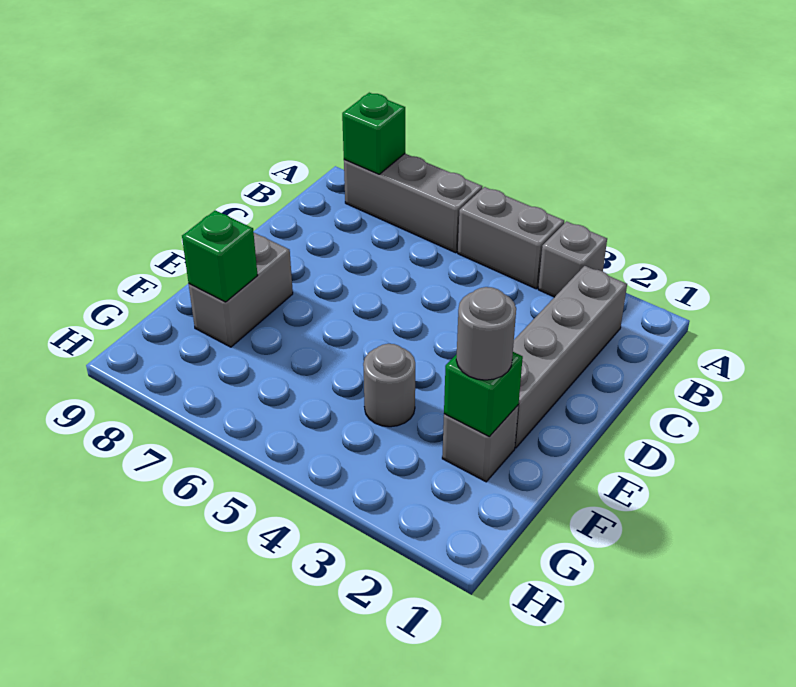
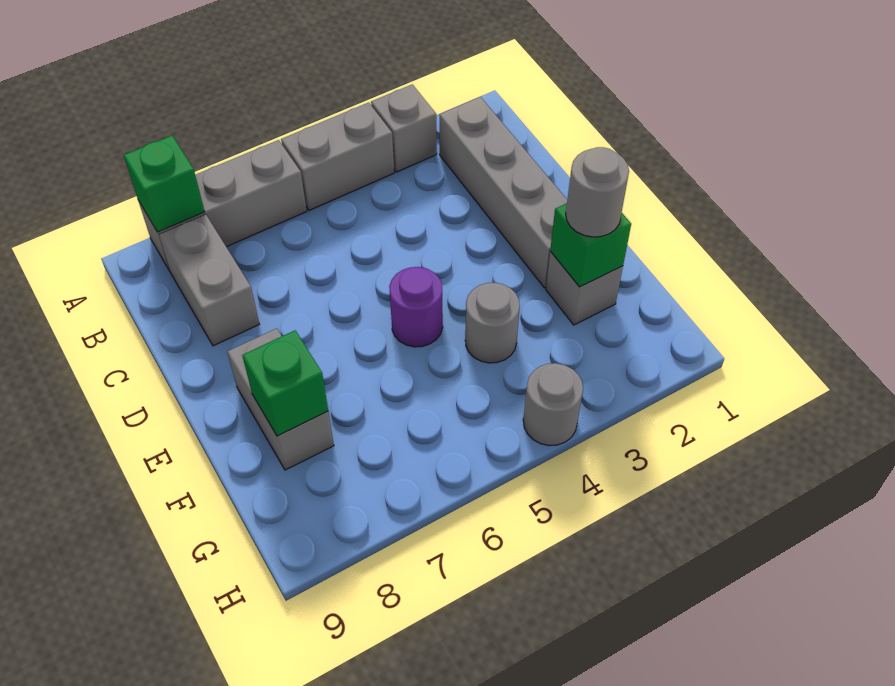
none -> grey brick B8:C8 level 1
none -> purple round brick E5 level 1
none -> grey round brick H4 level 1

